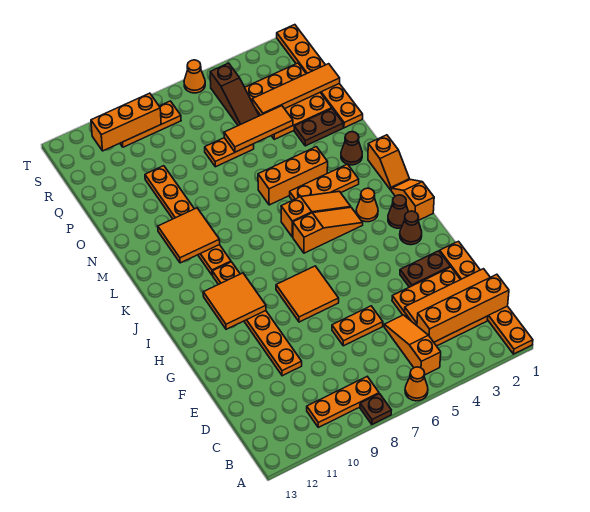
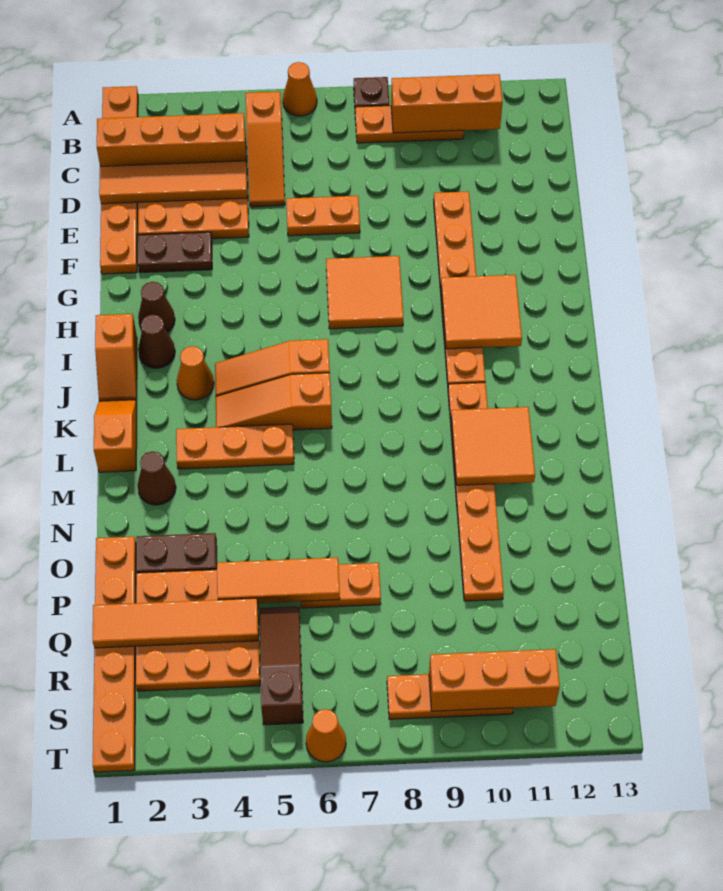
orange brick M4:M6 level 1 -> orange brick B9:B11 level 2

